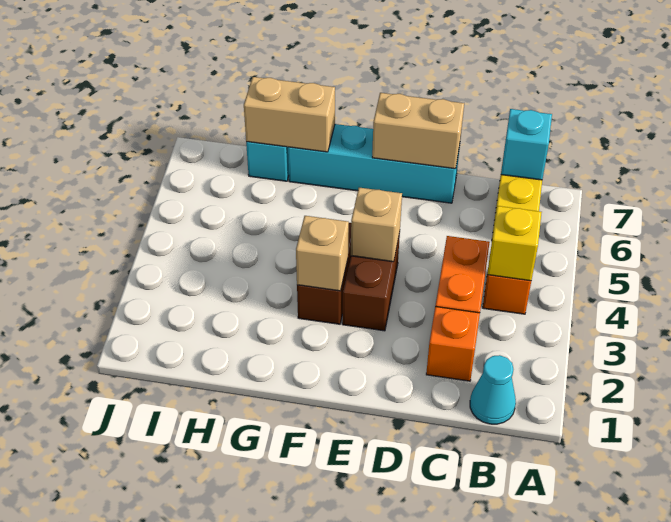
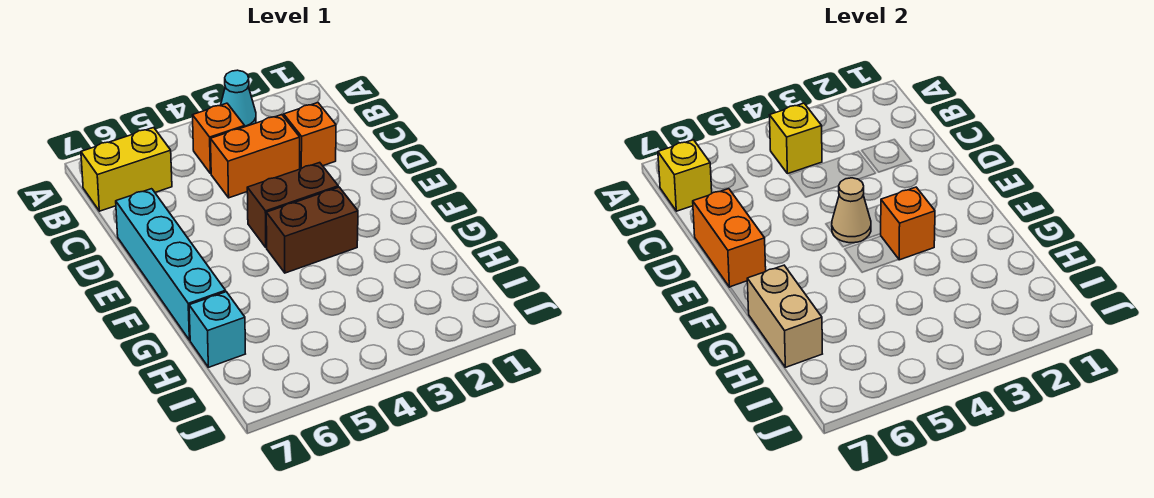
cyan cone B1 level 1 -> cyan cone A3 level 1
cyan brick B7 level 2 -> yellow brick B7 level 2
tan brick D7:E7 level 2 -> orange brick D7:E7 level 2
tan brick E4 level 2 -> tan cone E4 level 2
tan brick F3 level 2 -> orange brick F3 level 2

